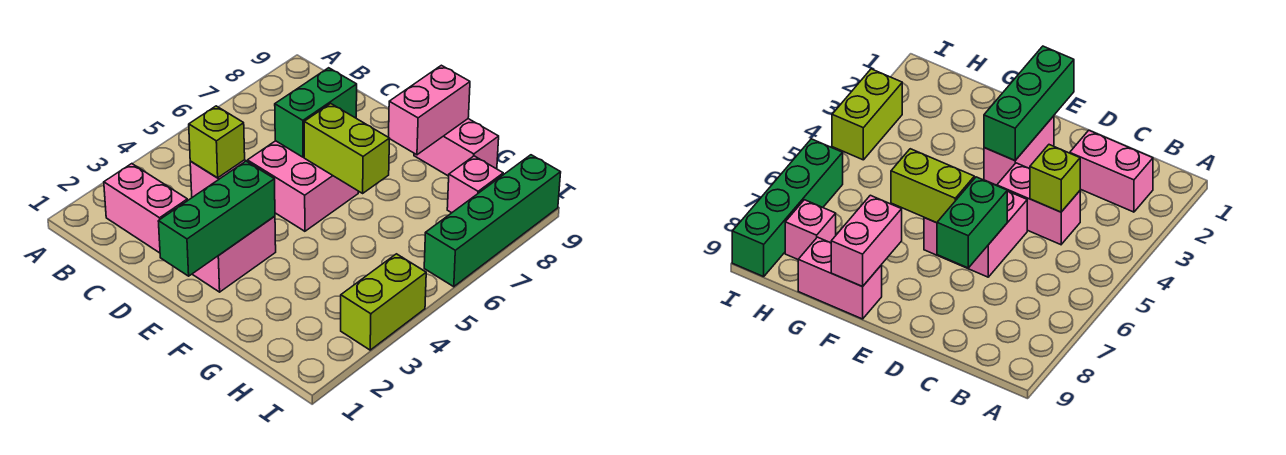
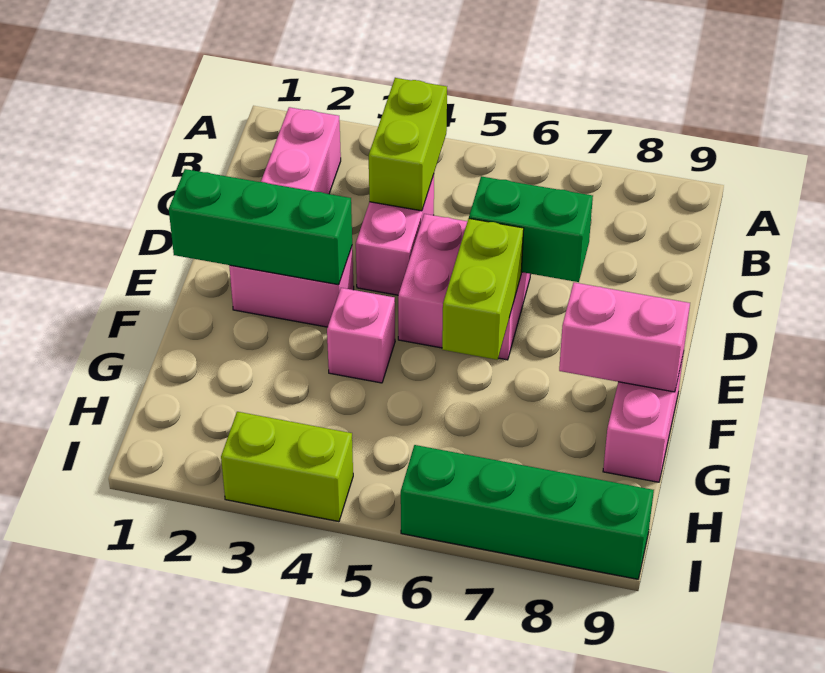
lime brick C4 level 2 -> lime brick B4:C4 level 2
pink brick H8 level 1 -> pink brick F4 level 1

